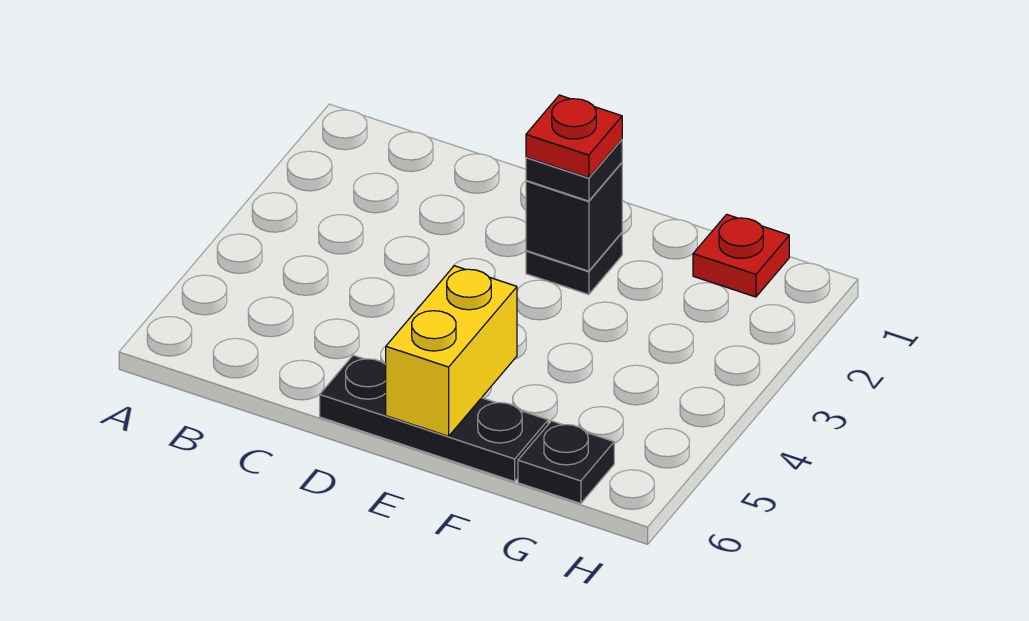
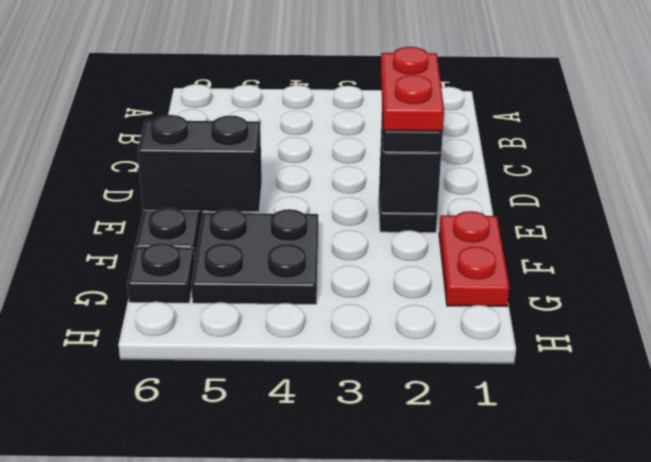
red plate E2 level 4 -> red plate D2:E2 level 4
yellow brick E5:E6 level 2 -> black brick E5:E6 level 2
none -> black plate F4:G5 level 1
red plate G1 level 1 -> red plate F1:G1 level 1

